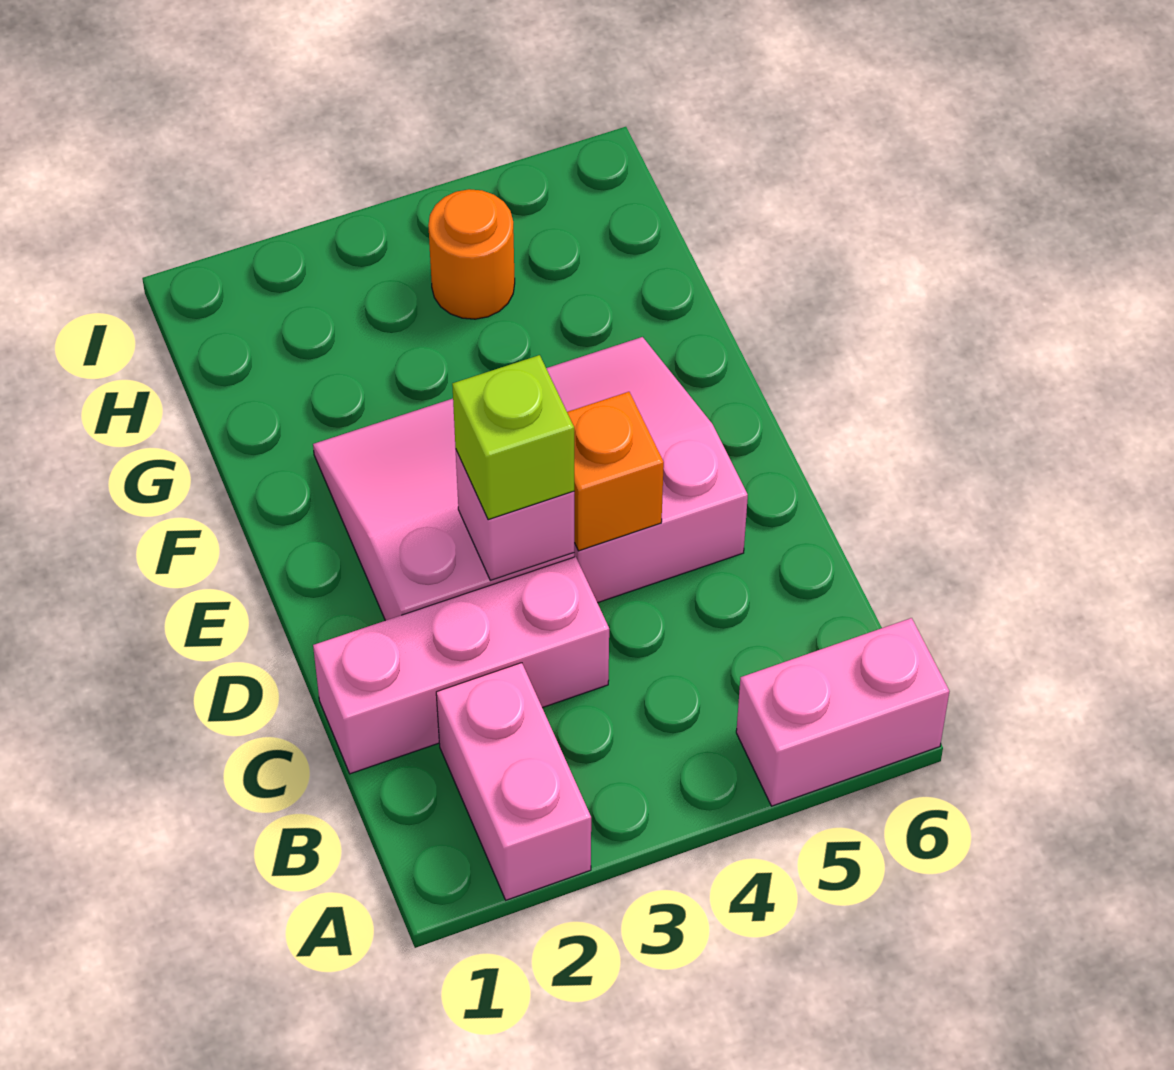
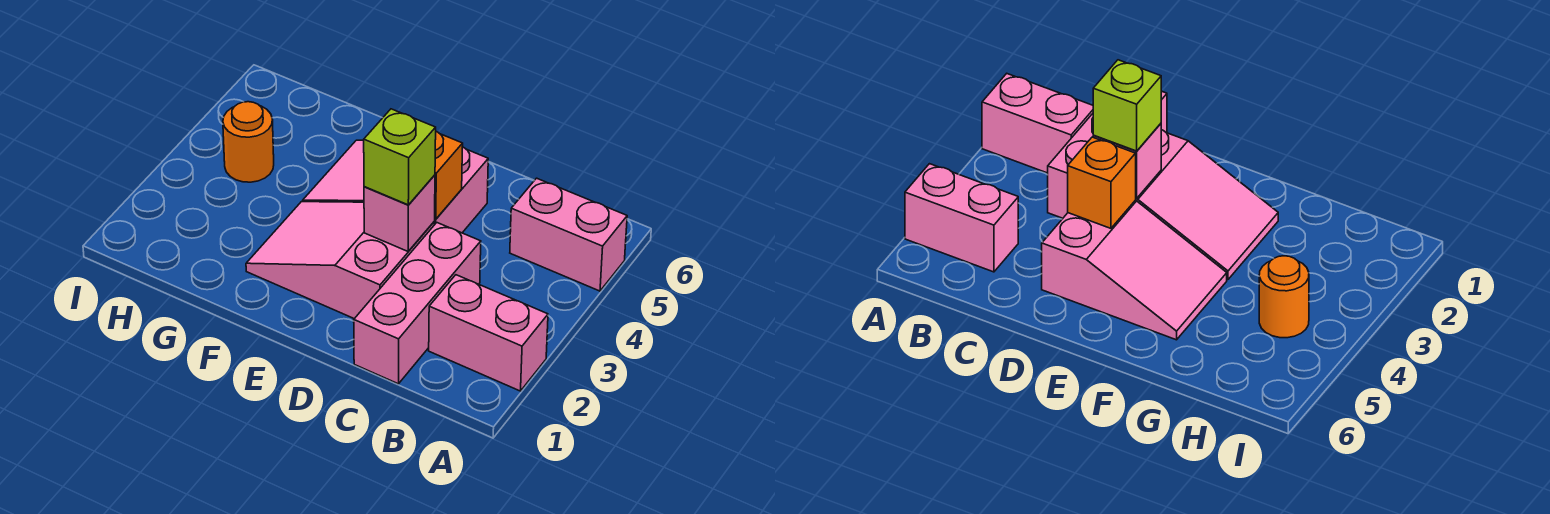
pink brick A5:A6 level 1 -> pink brick A5:B5 level 1

